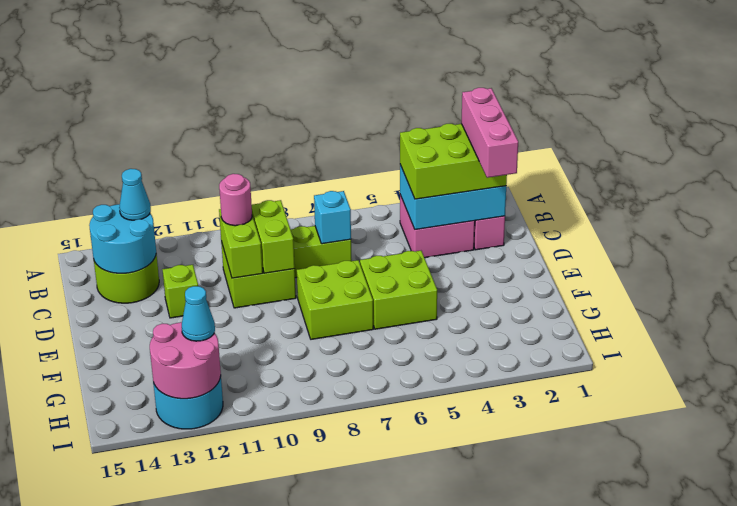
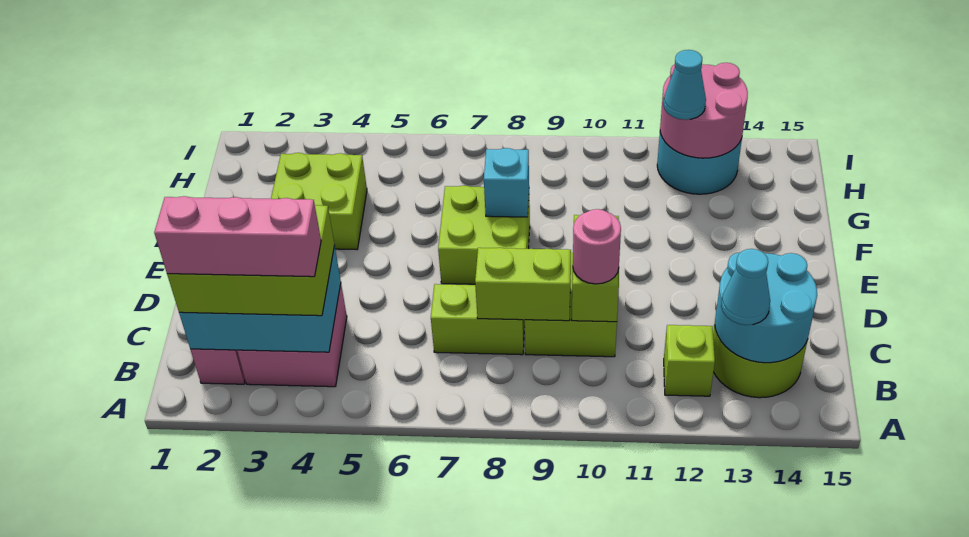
pink brick B2:D2 level 4 -> pink brick B2:B4 level 4
cyan brick C7 level 2 -> cyan brick F8 level 2
lime brick C9:D9 level 2 -> lime brick C8:C9 level 2
lime brick D12 level 1 -> lime brick B12 level 1
lime brick E5:F6 level 1 -> lime brick F3:G4 level 1

